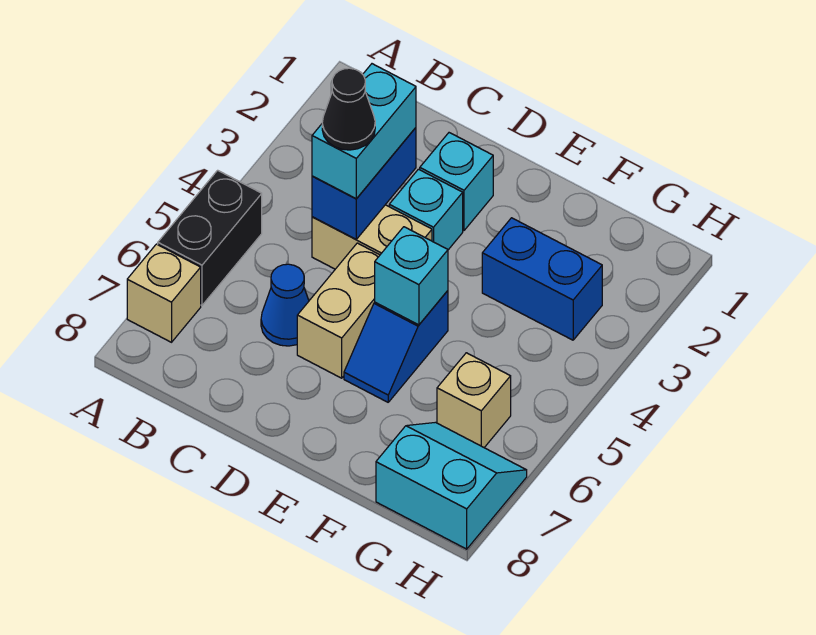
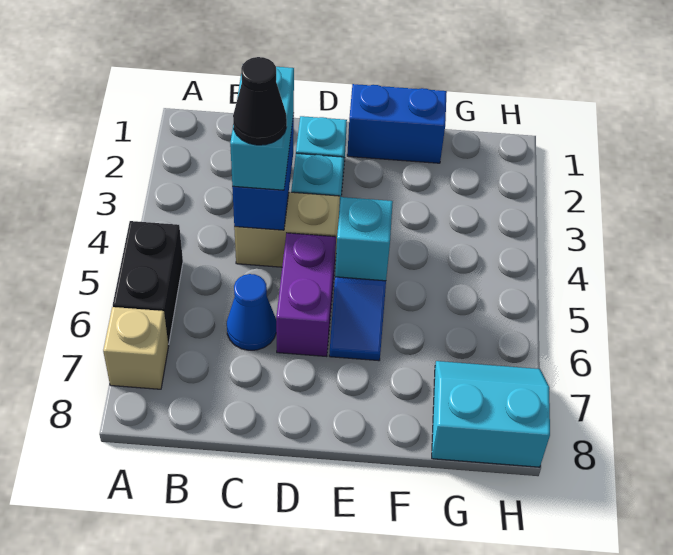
tan brick D5:D6 level 1 -> purple brick D5:D6 level 1
blue brick F3:G3 level 1 -> blue brick E1:F1 level 1
tan brick G6 level 1 -> none

